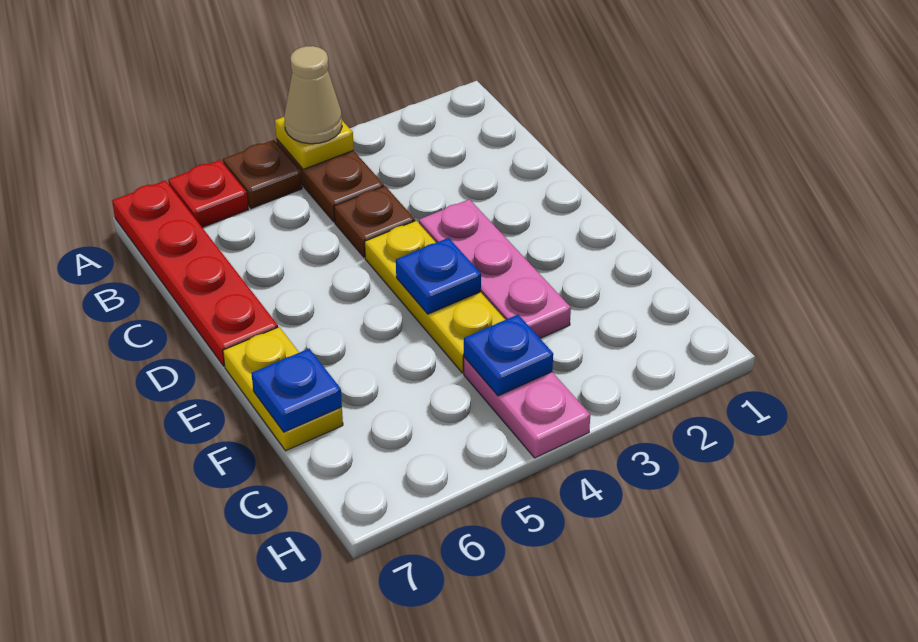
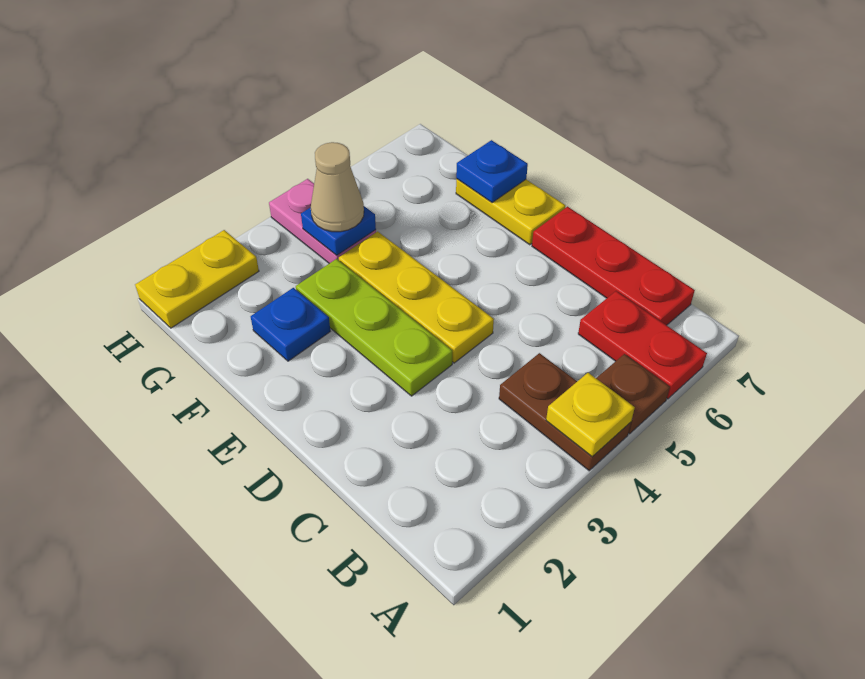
tan cone A4 level 3 -> tan cone G4 level 3
red plate A6 level 1 -> red plate A6:B6 level 1
red plate A7:D7 level 1 -> red plate B7:D7 level 1
brown plate C4 level 1 -> none
pink plate D3:F3 level 1 -> lime plate D3:F3 level 1
blue plate E4 level 2 -> blue plate F2 level 1
none -> yellow plate H1:H2 level 1

